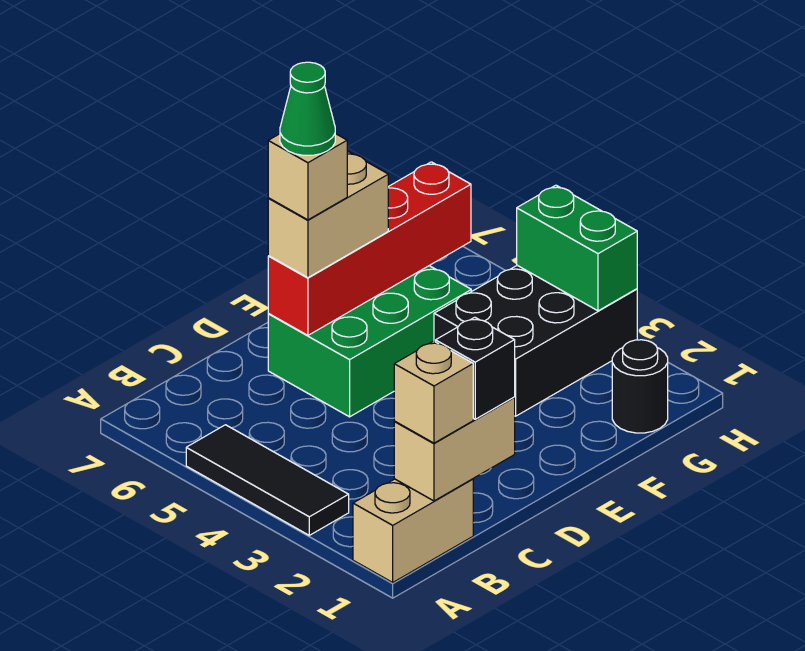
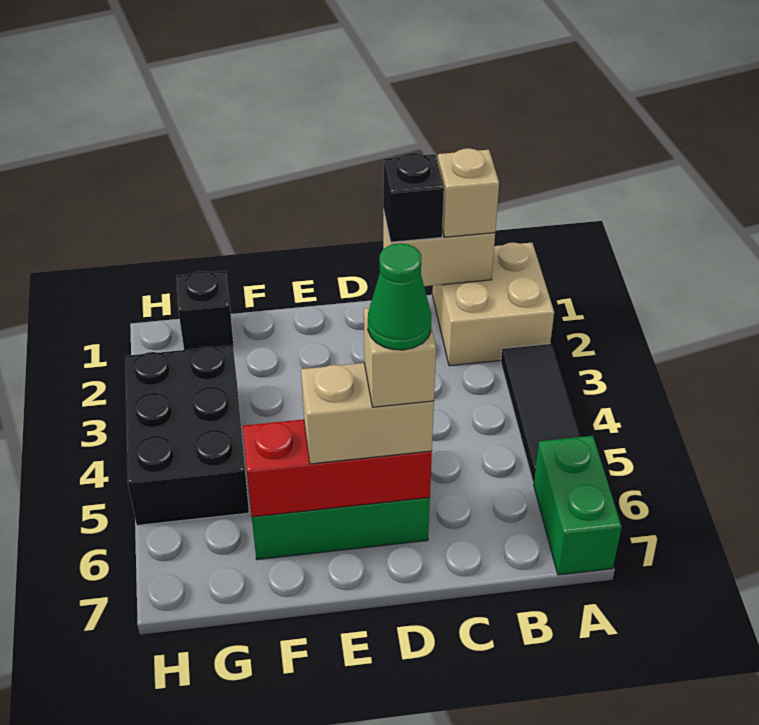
tan brick A1:B1 level 1 -> tan brick A1:B2 level 1
red brick D6:G6 level 2 -> red brick D6:F6 level 2
black brick F3:H4 level 1 -> black brick G3:H5 level 1
black round brick G1 level 1 -> black brick G1 level 1
green brick H3:H4 level 2 -> green brick A6:A7 level 1

